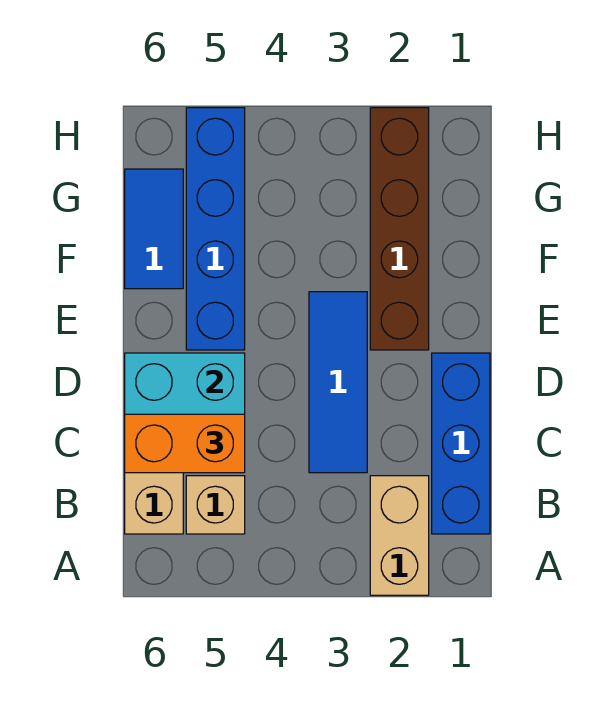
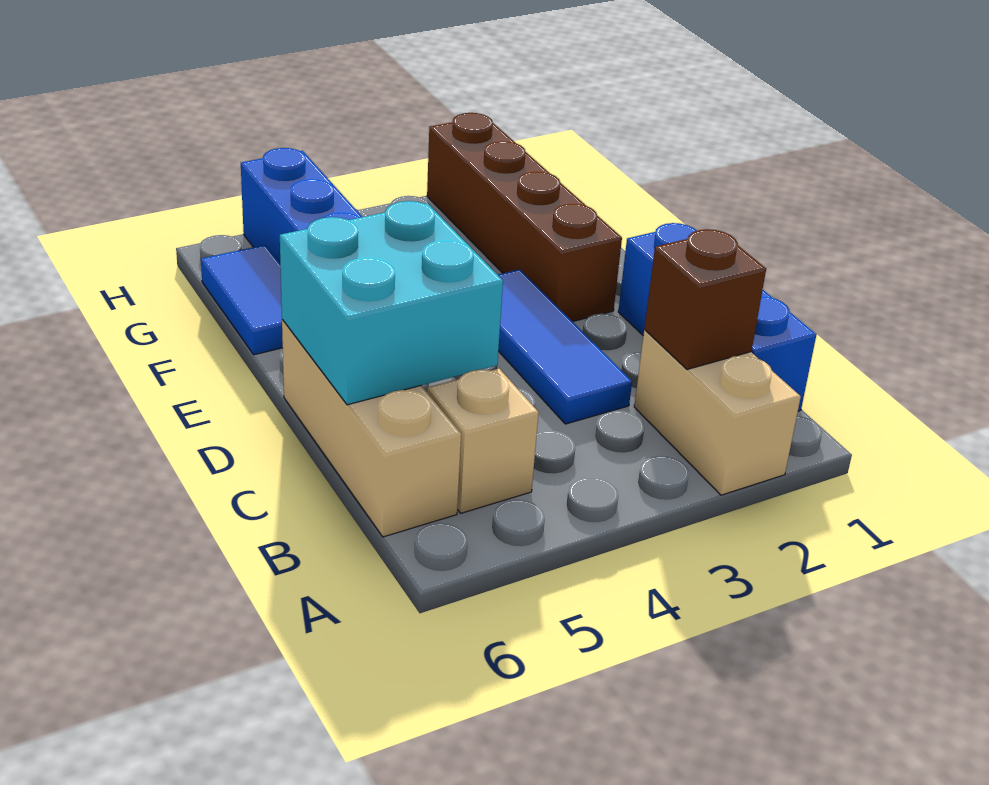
none -> brown brick B2 level 2
orange brick C5:C6 level 3 -> none

